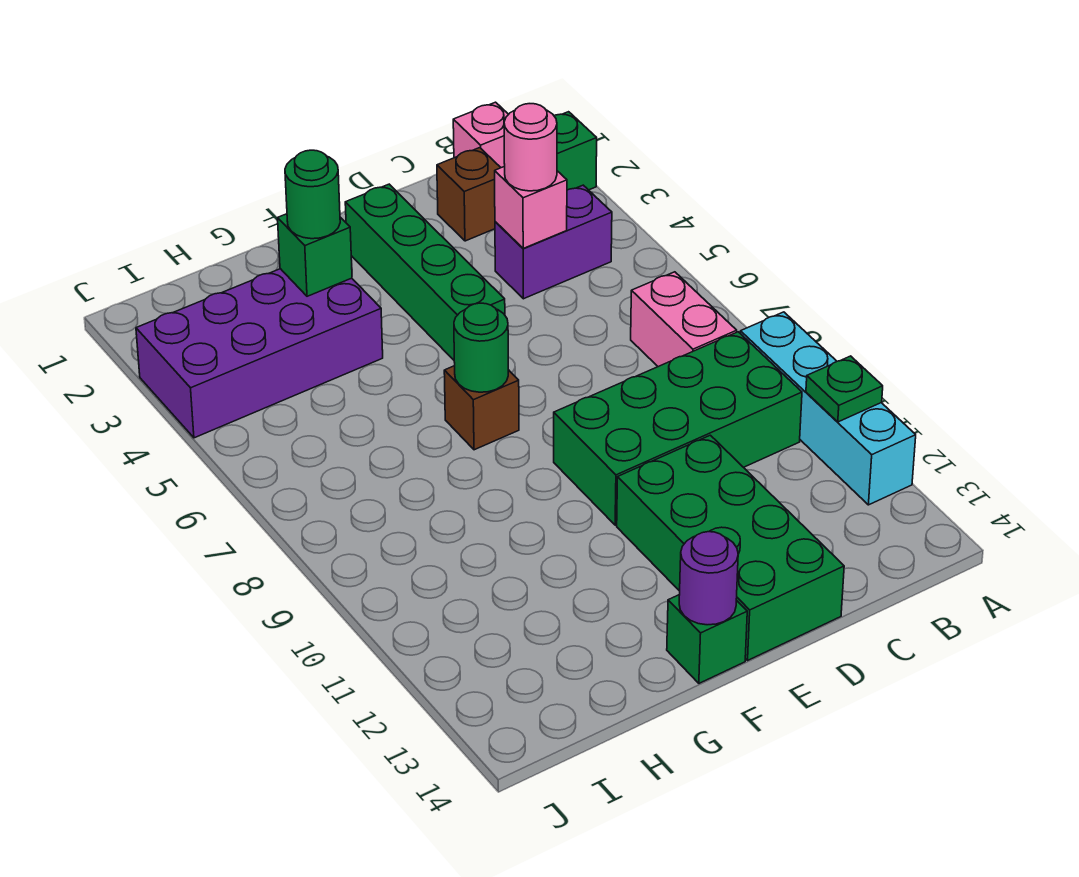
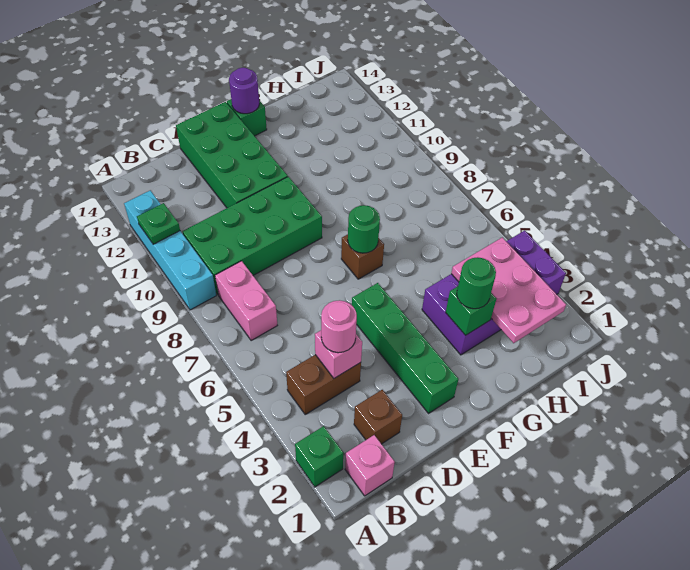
purple brick B4:C4 level 1 -> brown brick B4:C4 level 1
none -> pink plate H2:I4 level 2

